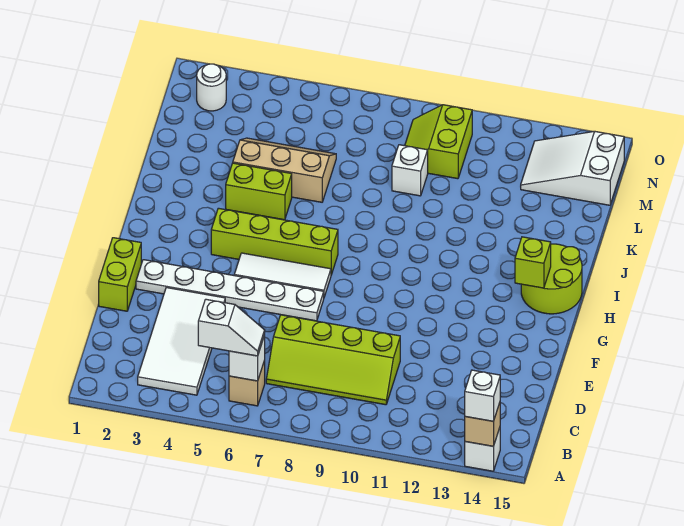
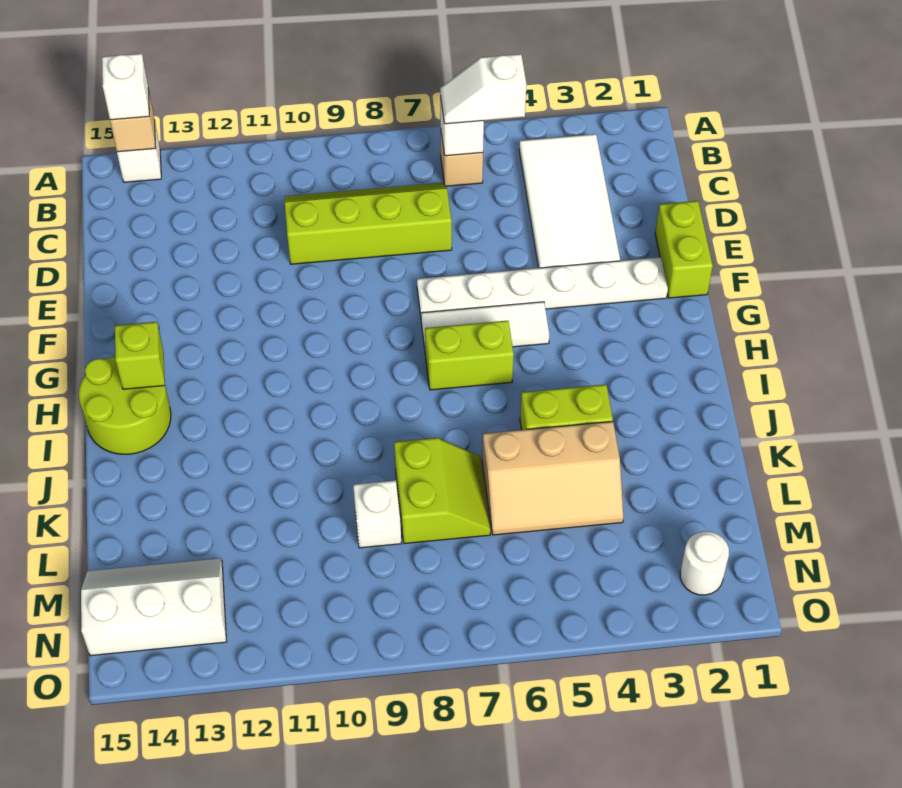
lime brick H4:H7 level 1 -> lime brick H6:H7 level 1
lime slope M9:N10 level 1 top 10 -> lime slope K7:L8 level 1 top 8
white slope M13:N15 level 1 top 15 -> white slope M13:N15 level 1 top N

